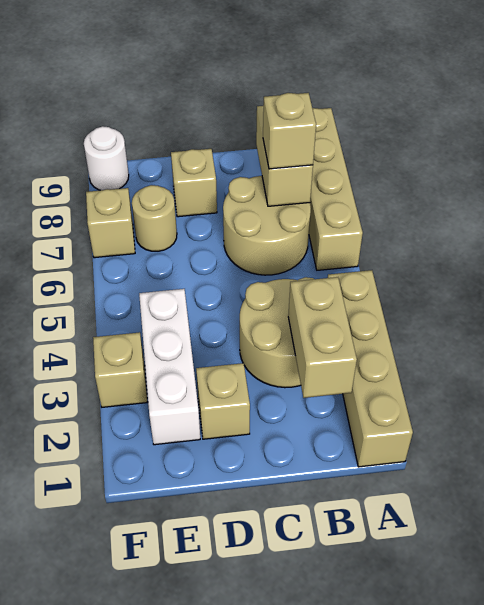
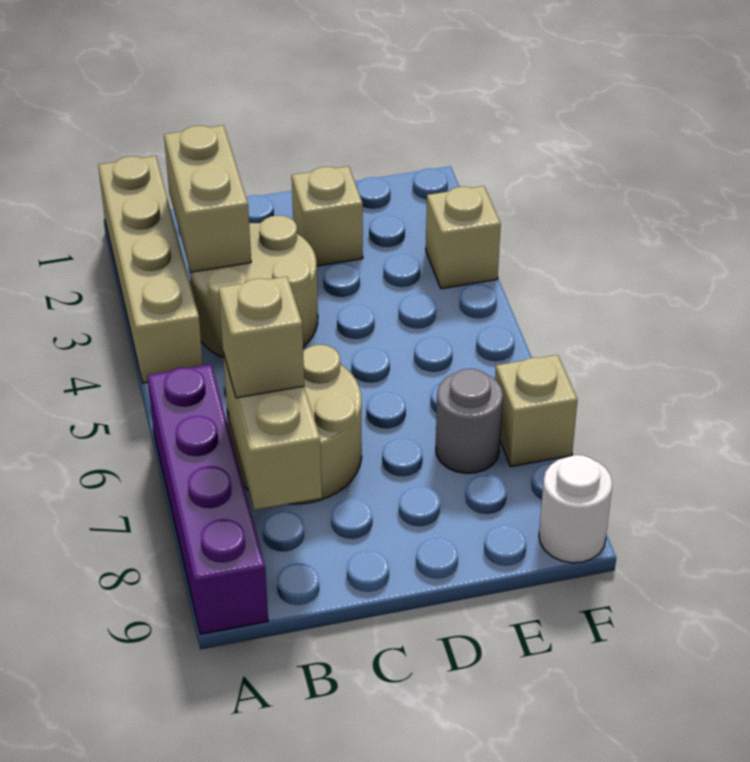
tan brick A6:A9 level 1 -> purple brick A6:A9 level 1
tan brick D8 level 1 -> none
white brick E2:E4 level 1 -> none
tan round brick E7 level 1 -> grey round brick E7 level 1

